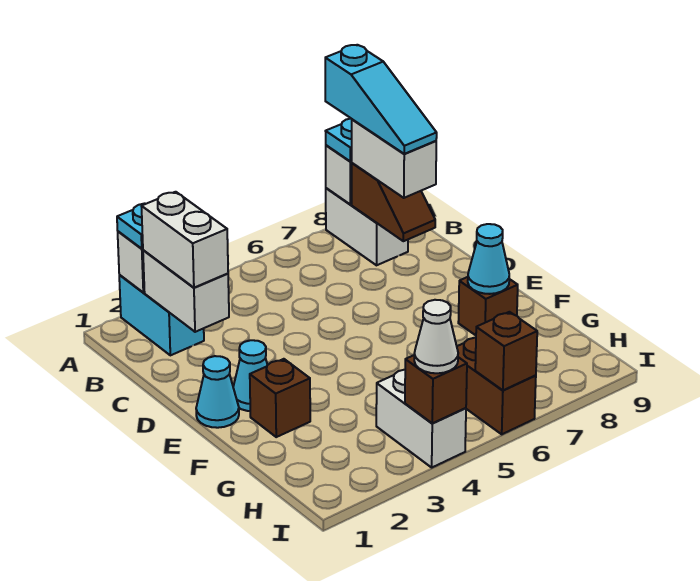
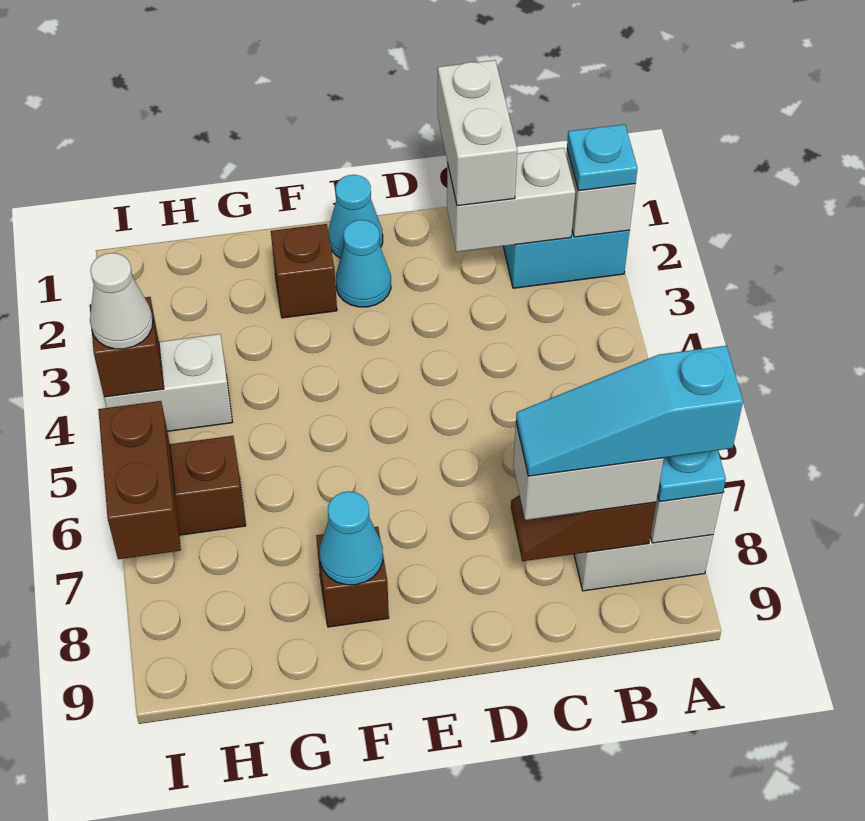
white brick B2:C2 level 3 -> white brick C1:C2 level 3
brown brick I6 level 2 -> brown brick I6:I7 level 2

